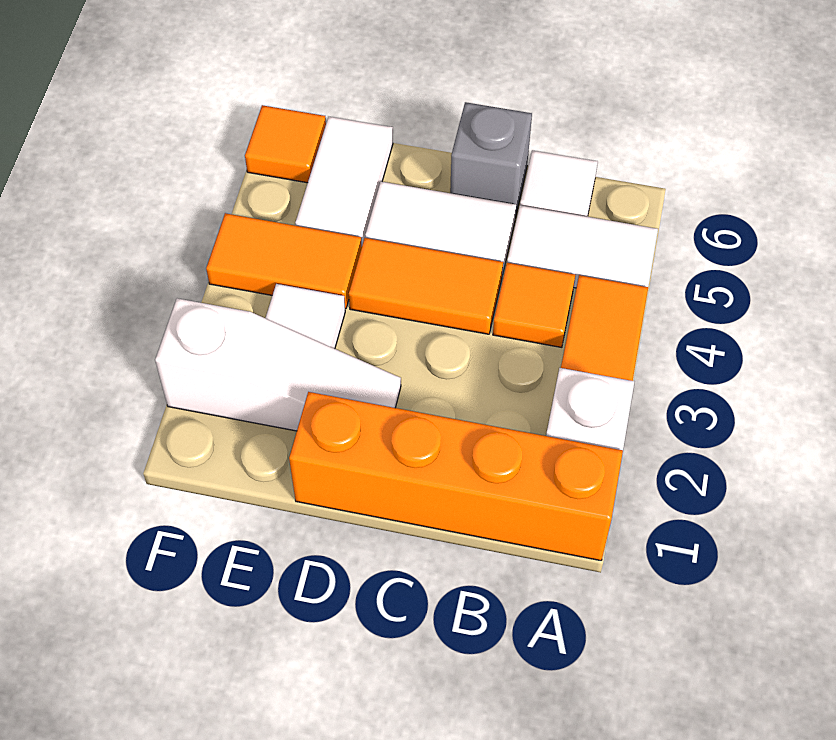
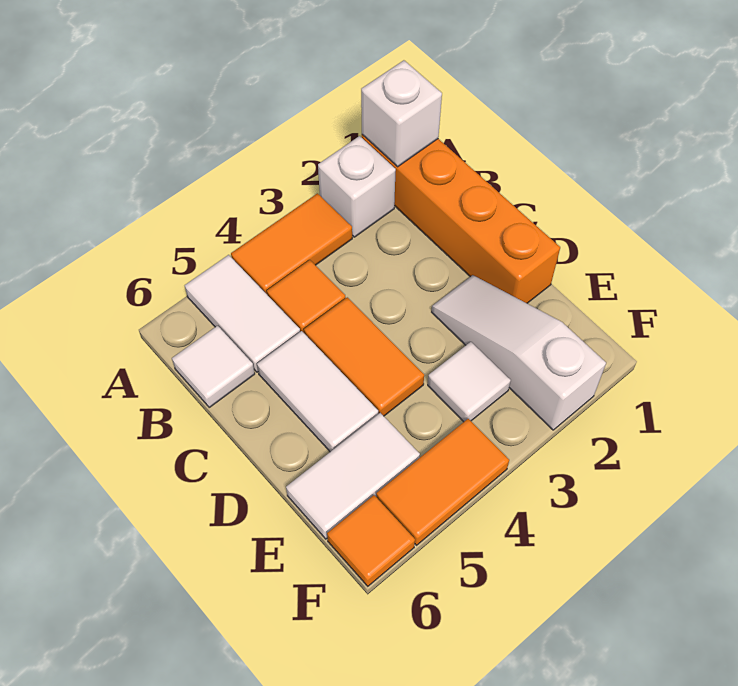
none -> white brick A1 level 2
grey brick C6 level 1 -> none
orange tile E4:F4 level 1 -> orange tile F4:F5 level 1

